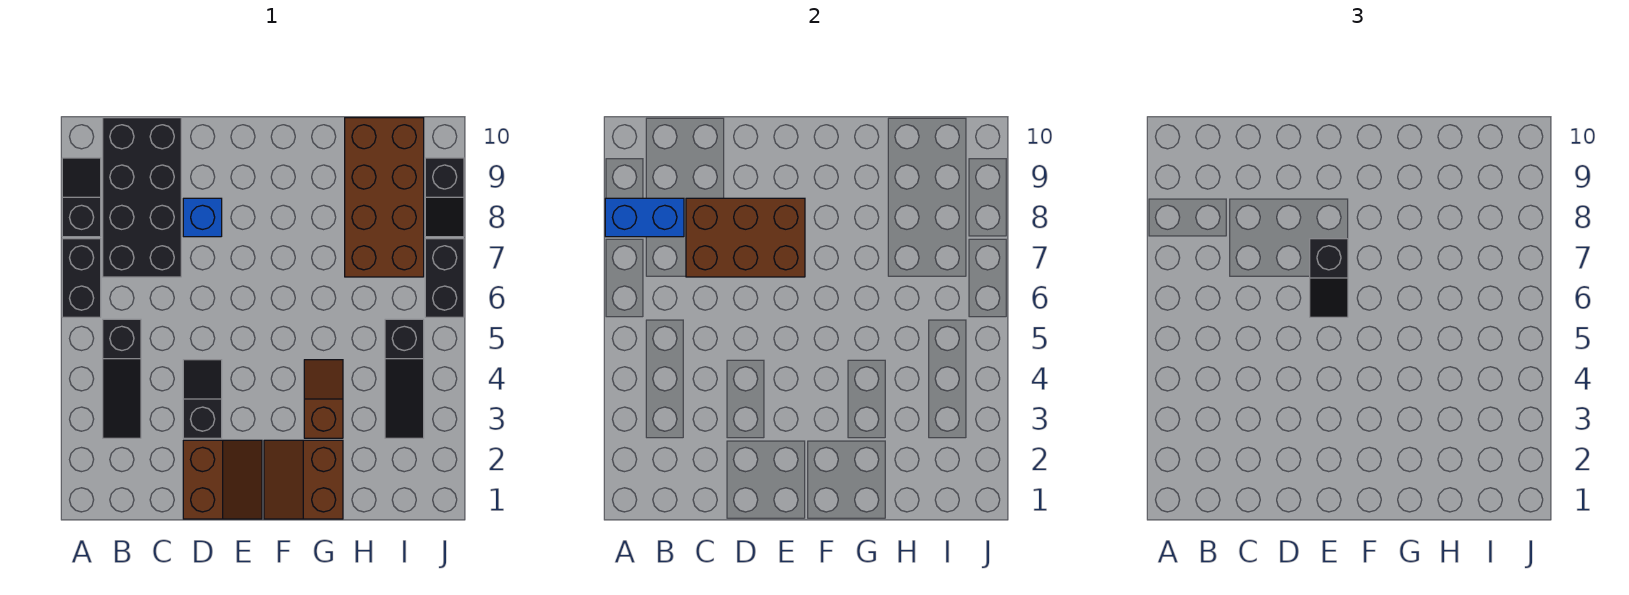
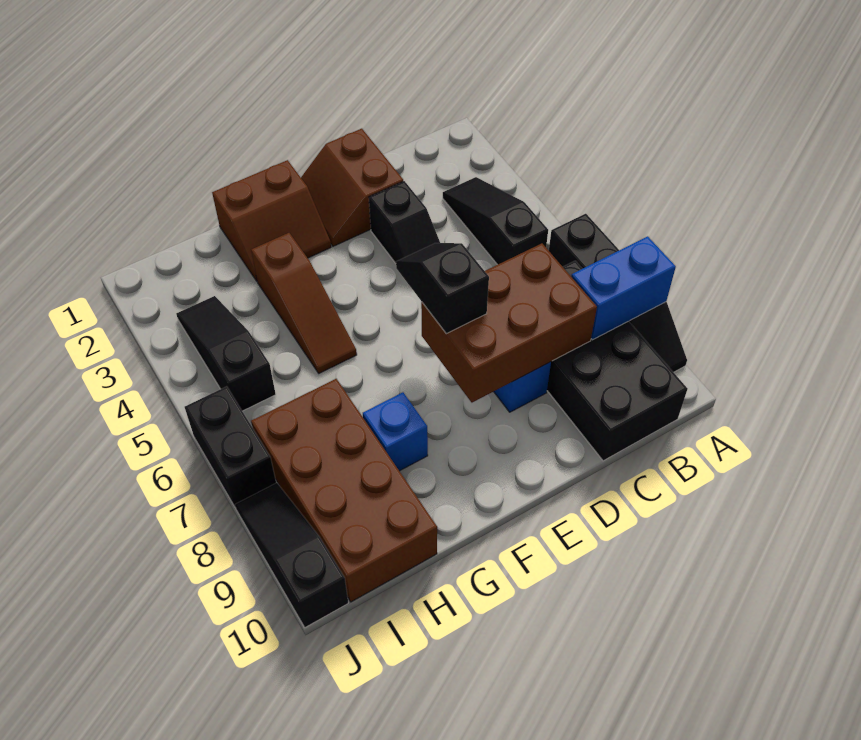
brown slope F1:G2 level 1 top G -> brown slope F1:G2 level 1 top 1
brown slope G3:G4 level 1 top 3 -> brown slope G3:G5 level 1 top 3
none -> blue brick G8 level 1
black slope J8:J9 level 1 top 9 -> black slope J8:J10 level 1 top 10

